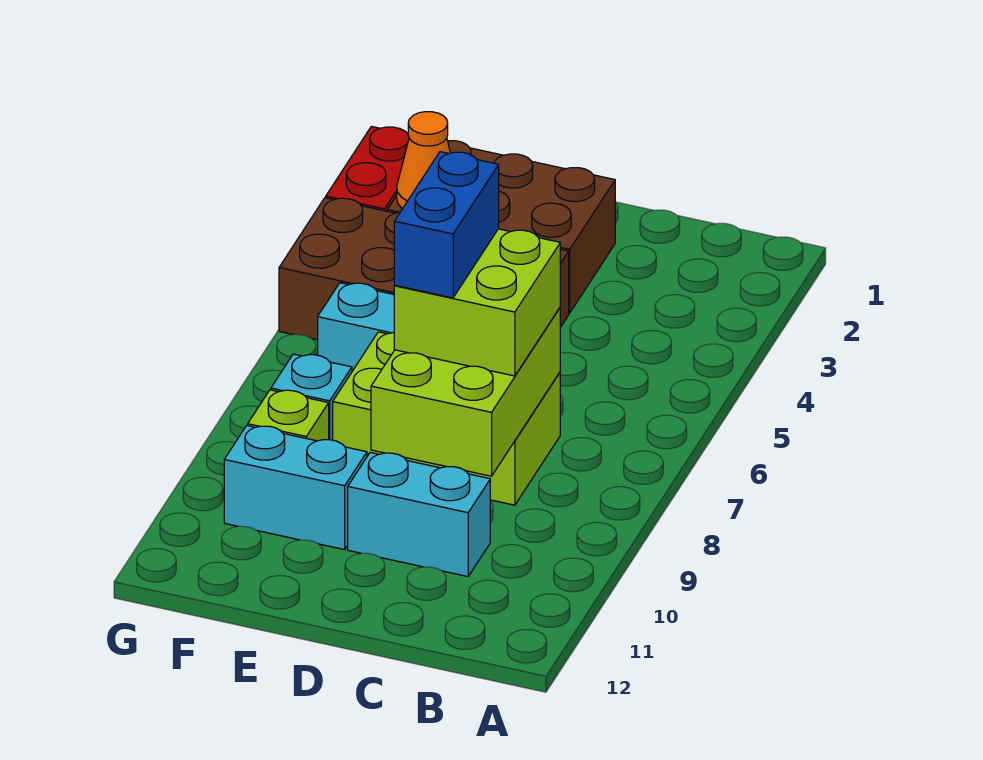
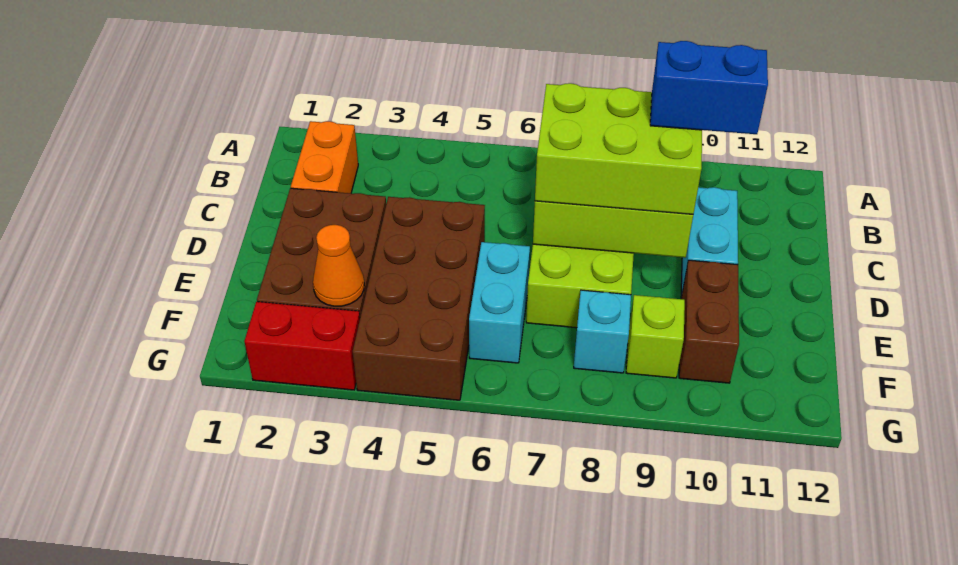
none -> orange brick B2:C2 level 1
lime brick C7:D8 level 3 -> lime brick C7:D9 level 3
blue brick D7:D8 level 4 -> blue brick C9:C10 level 4
cyan brick E10:F10 level 1 -> brown brick E10:F10 level 1

